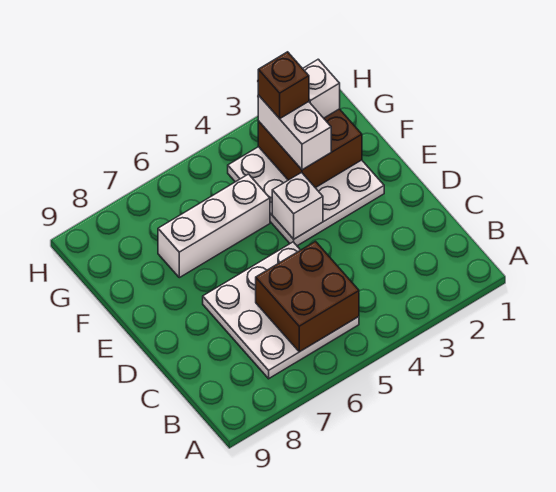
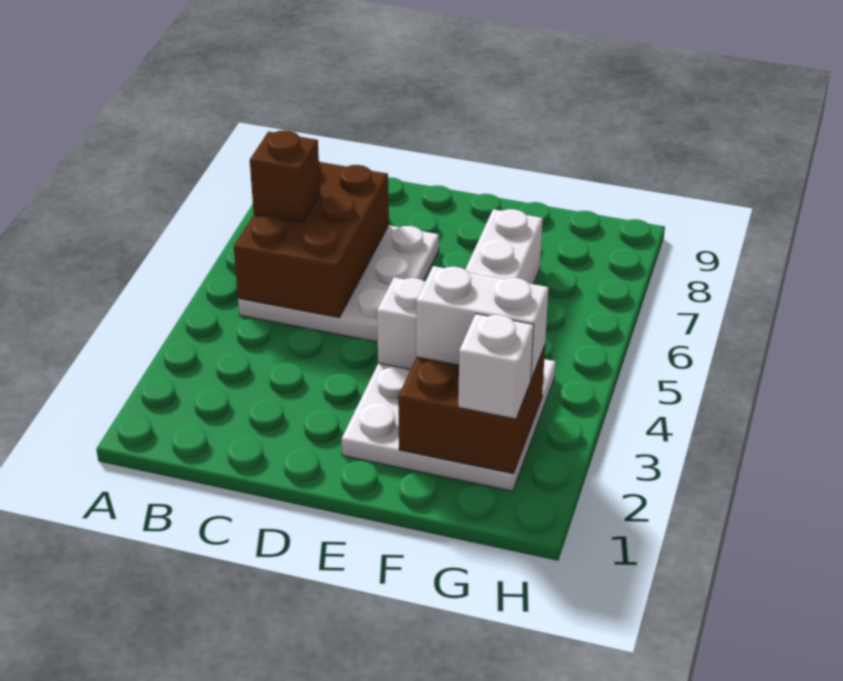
brown brick B5:C6 level 2 -> brown brick B5:C7 level 2
brown brick G3 level 4 -> brown brick B6 level 3

